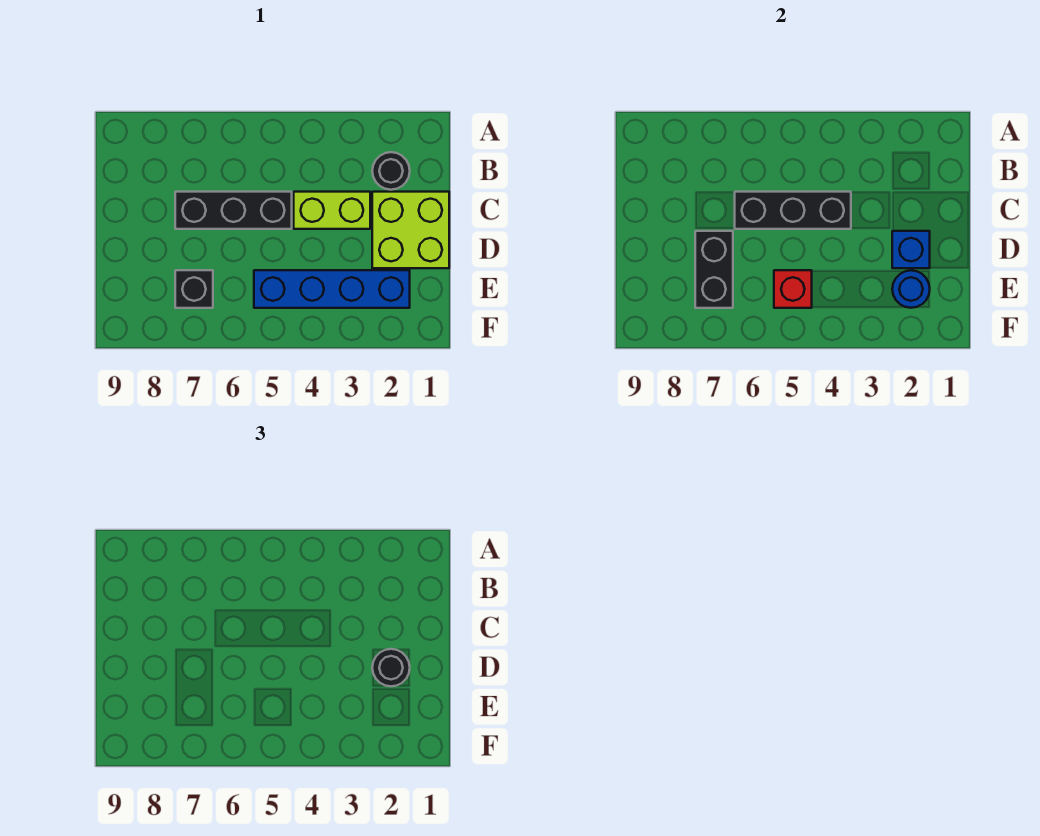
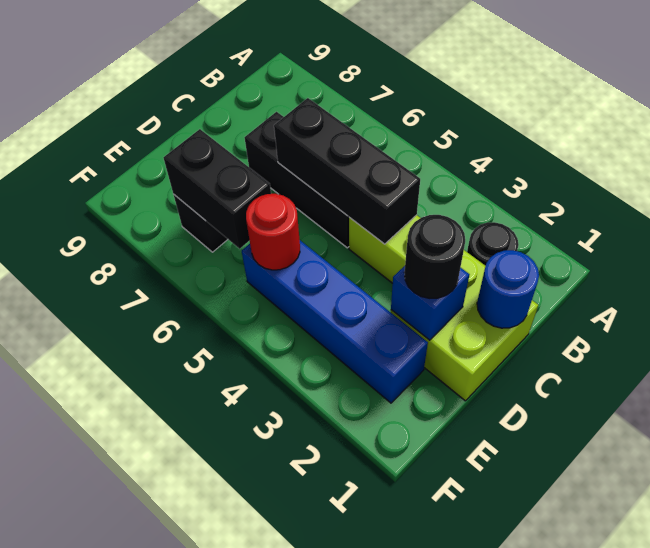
black brick D7:E7 level 2 -> black brick E6:E7 level 2
blue round brick E2 level 2 -> blue round brick C1 level 2
red brick E5 level 2 -> red round brick E5 level 2

